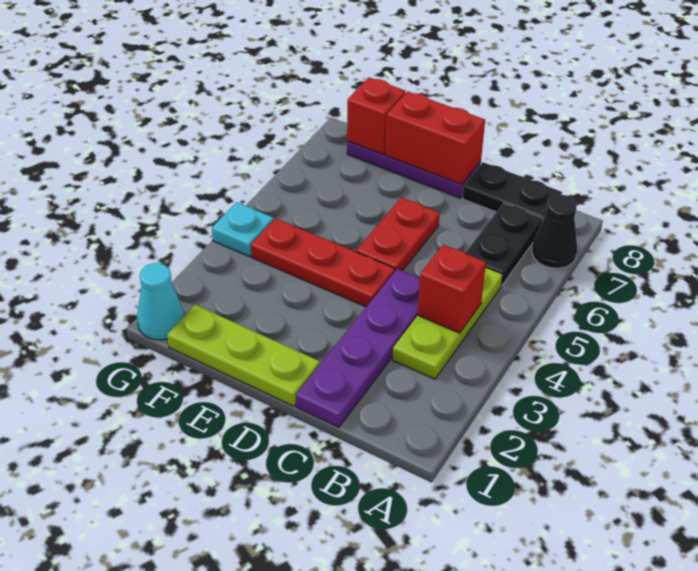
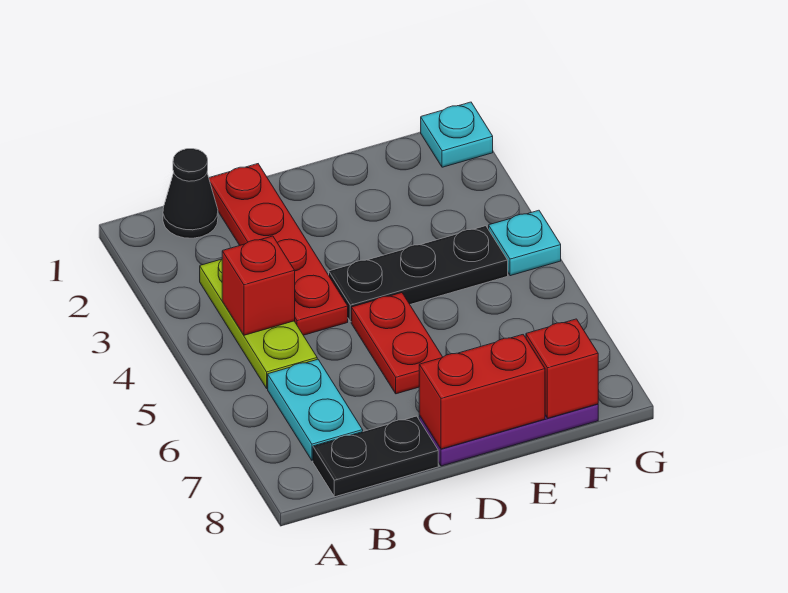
black cone A7 level 1 -> black cone B1 level 1
black plate B6:B7 level 1 -> cyan plate B6:B7 level 1
purple plate C1:C4 level 1 -> red plate C1:C4 level 1
lime plate D1:F1 level 1 -> none
red plate D4:F4 level 1 -> black plate D4:F4 level 1
cyan cone G1 level 1 -> cyan plate G1 level 1

